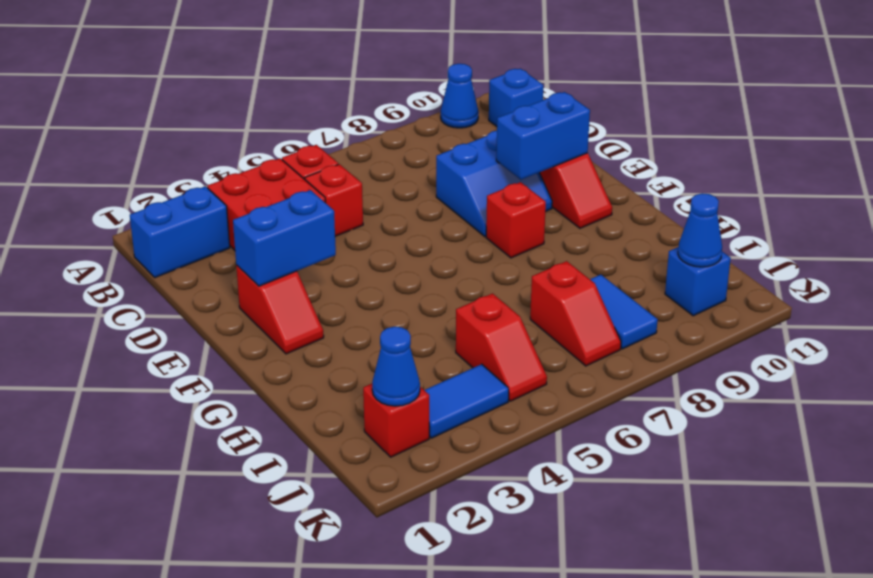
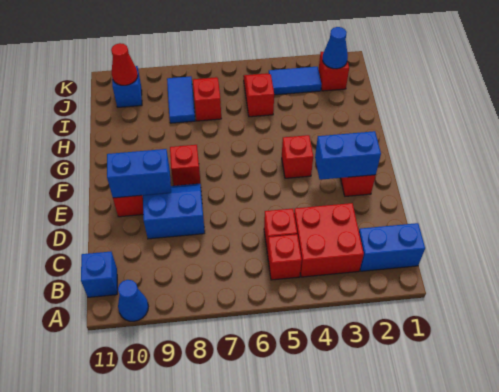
none -> red brick F4 level 1
blue cone J10 level 2 -> red cone J10 level 2

